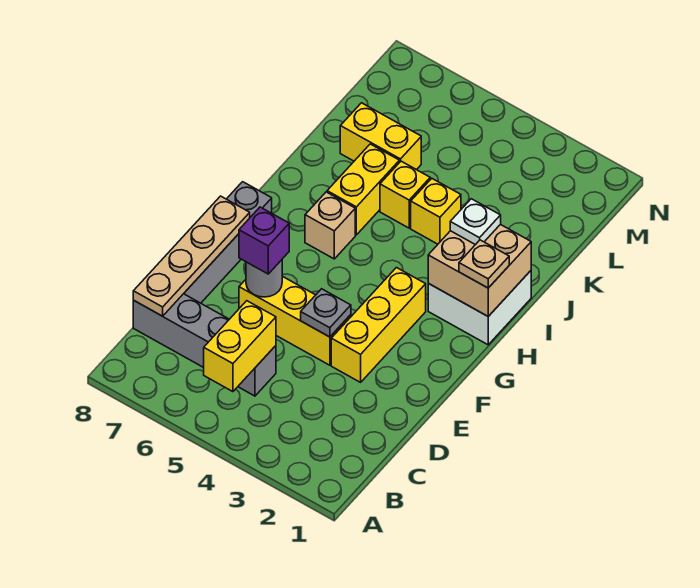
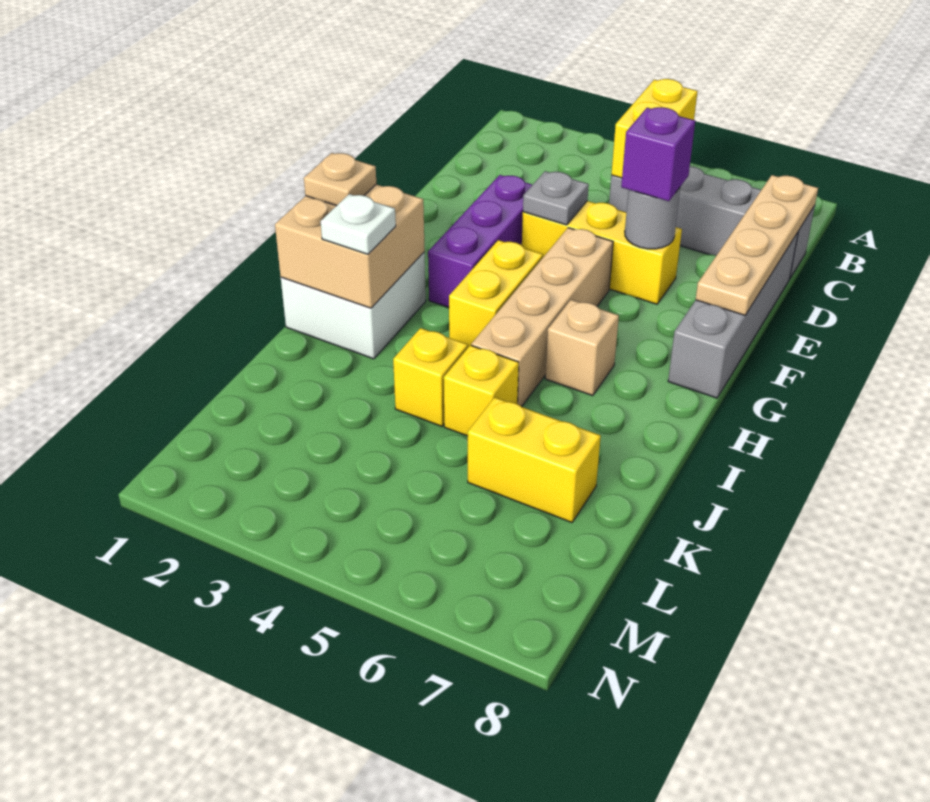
yellow brick E3:G3 level 1 -> purple brick E3:G3 level 1
none -> tan brick F5:I5 level 1
yellow brick I6:J6 level 1 -> yellow brick G4:H4 level 1

